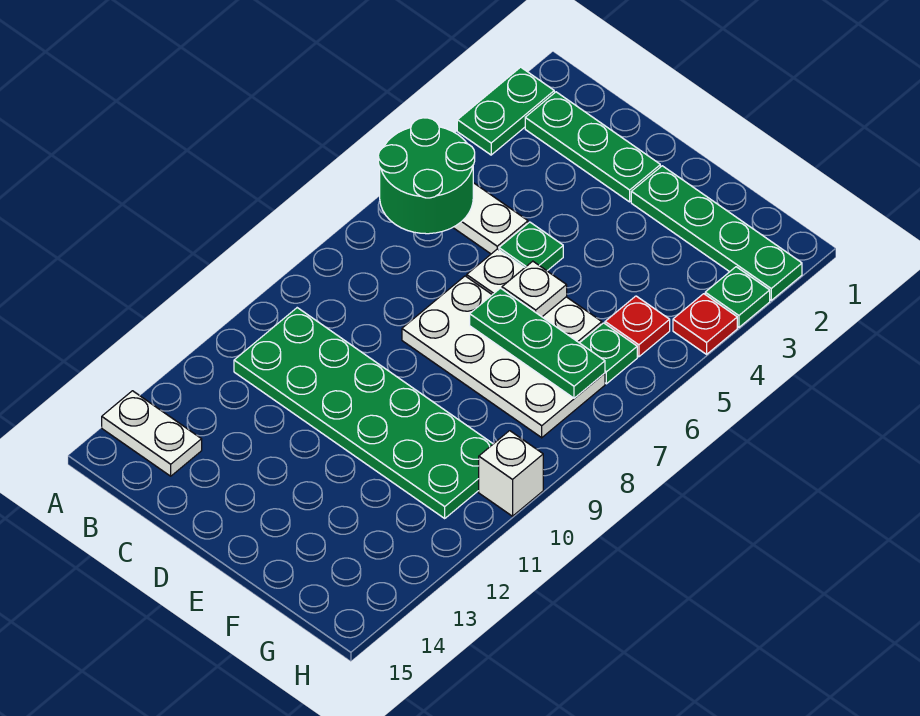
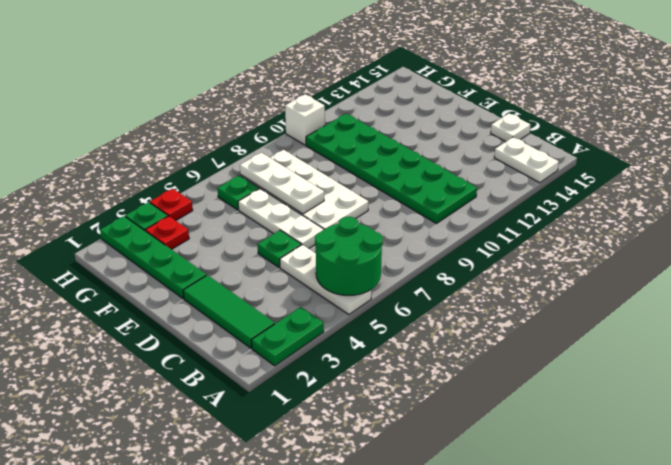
green plate B2:D2 level 1 -> green tile B2:D2 level 1
white plate E6 level 2 -> white plate C15 level 1
green plate E7:G7 level 2 -> white plate E7:G7 level 2
red plate G5 level 1 -> red plate G3 level 1

